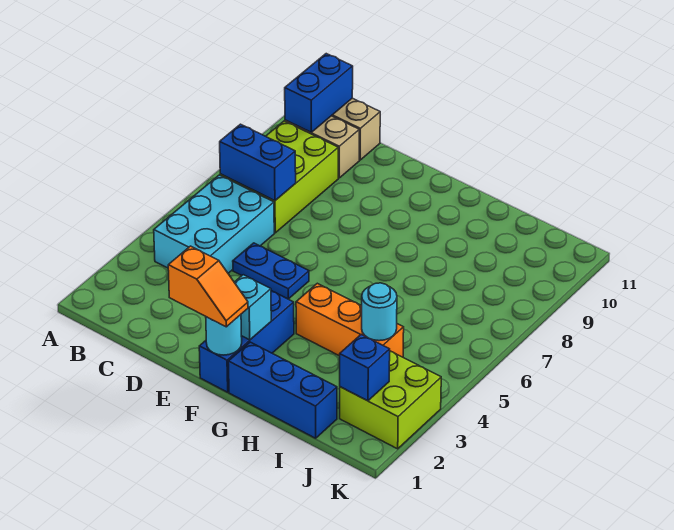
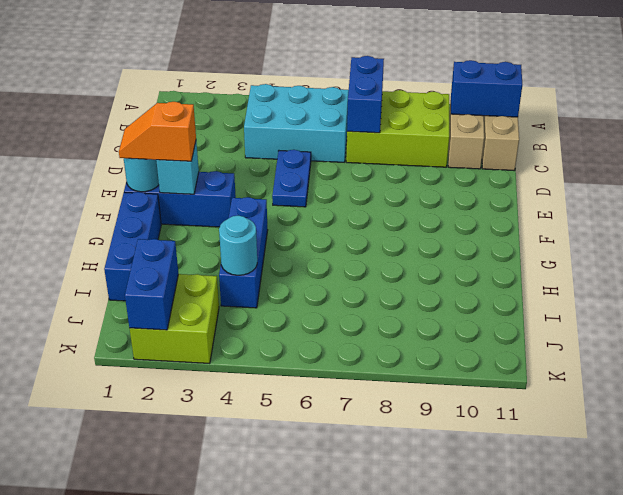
orange slope E1:F1 level 3 top E -> orange slope F1:F2 level 3 top 2
orange brick G4:I4 level 1 -> blue brick G4:I4 level 1
blue brick J2 level 2 -> blue brick J2:K2 level 2

